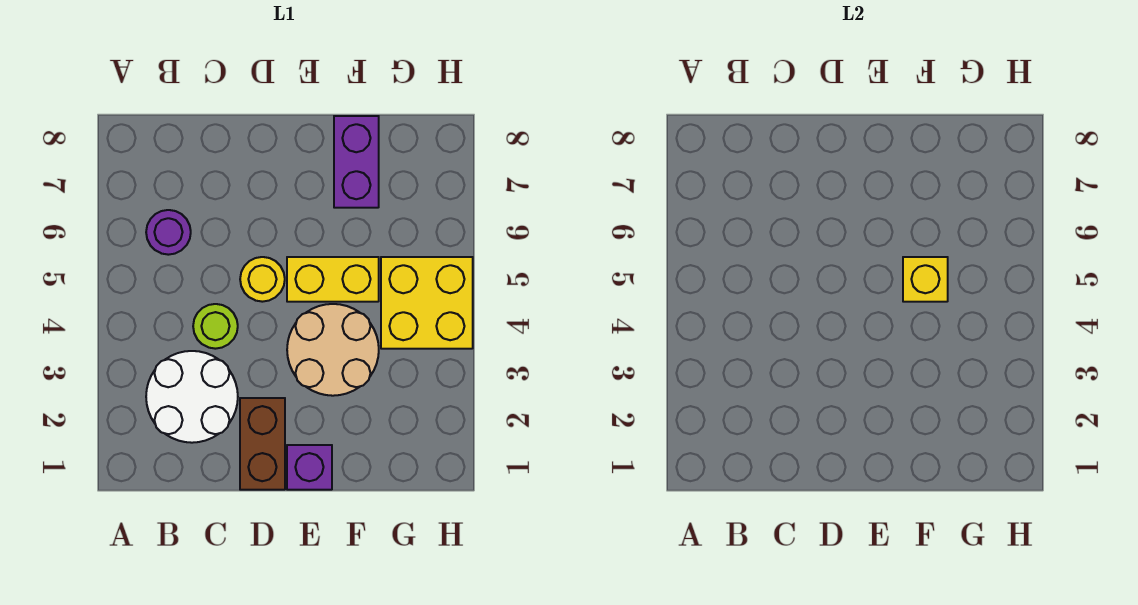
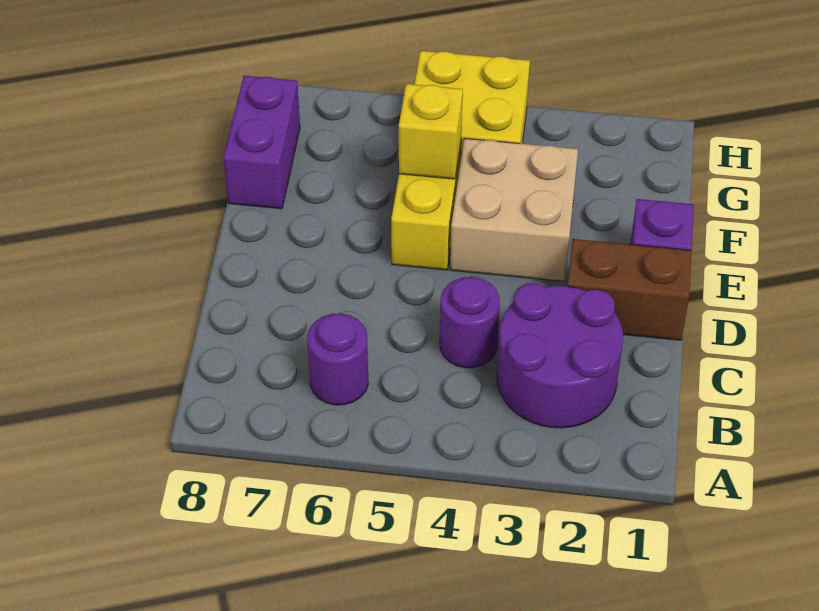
white round brick B2:C3 level 1 -> purple round brick B2:C3 level 1
lime round brick C4 level 1 -> purple round brick C4 level 1
yellow round brick D5 level 1 -> none
tan round brick E3:F4 level 1 -> tan brick E3:F4 level 1
purple brick F7:F8 level 1 -> purple brick F8:G8 level 1

